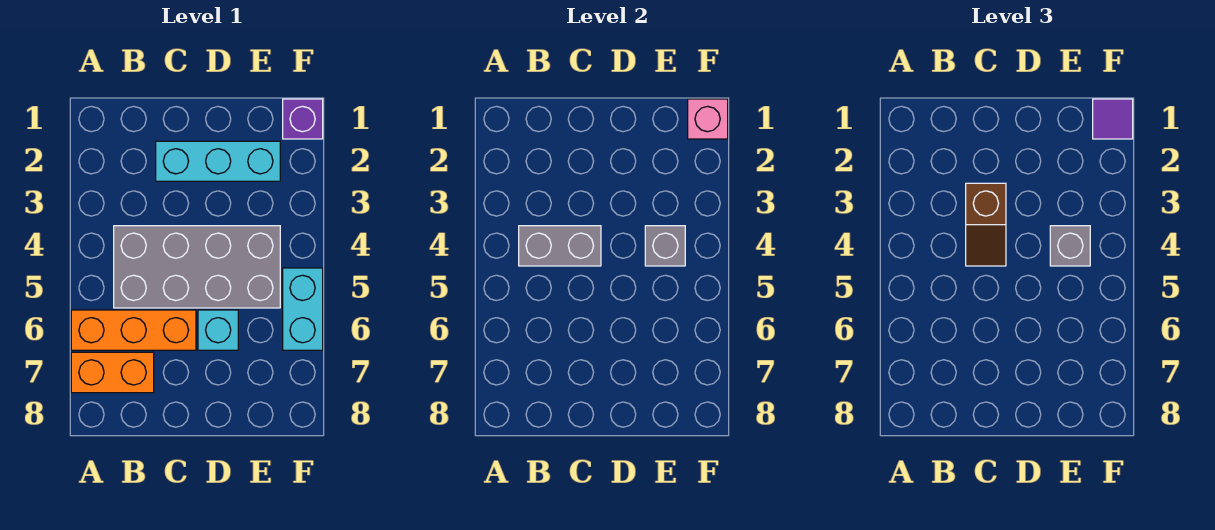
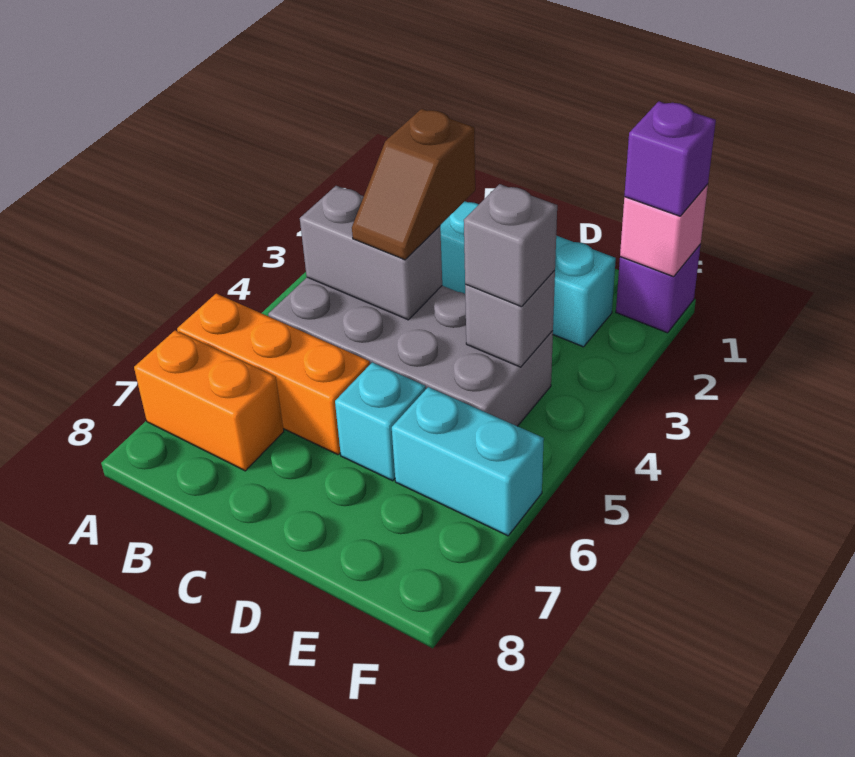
purple tile F1 level 3 -> purple brick F1 level 3
cyan brick F5:F6 level 1 -> cyan brick E6:F6 level 1

